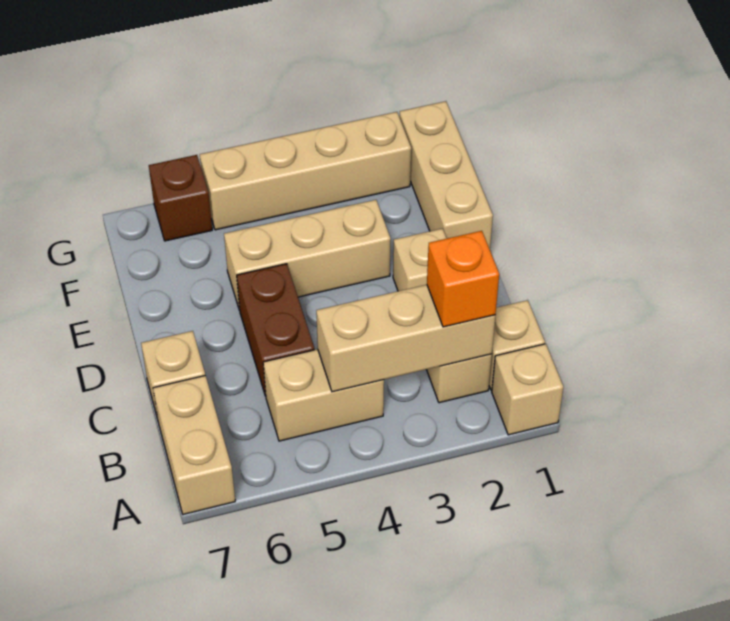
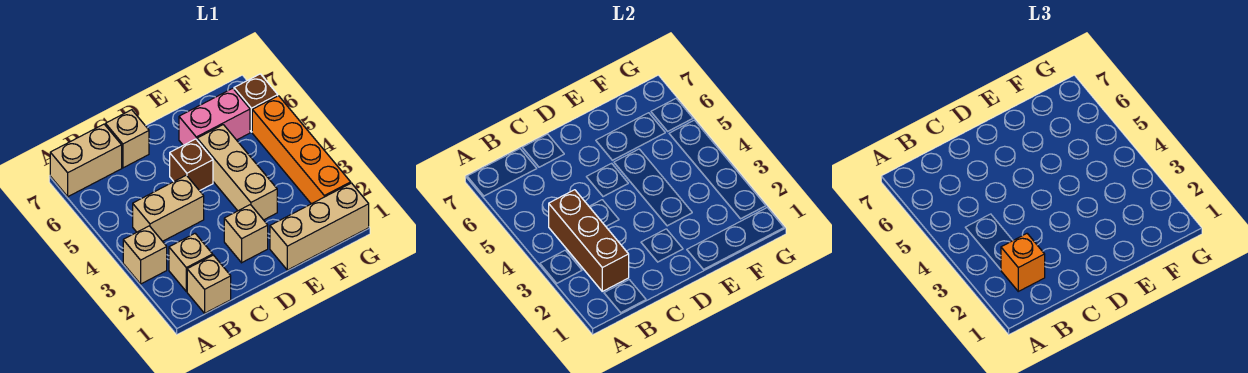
tan brick A1 level 1 -> tan brick A3 level 1
tan brick B2:B4 level 2 -> brown brick B2:B4 level 2
tan brick B4:B5 level 1 -> tan brick B4:C4 level 1
brown brick C5:D5 level 1 -> brown brick D5 level 1
none -> pink brick E6:F6 level 1
tan brick G2:G5 level 1 -> orange brick G2:G5 level 1

